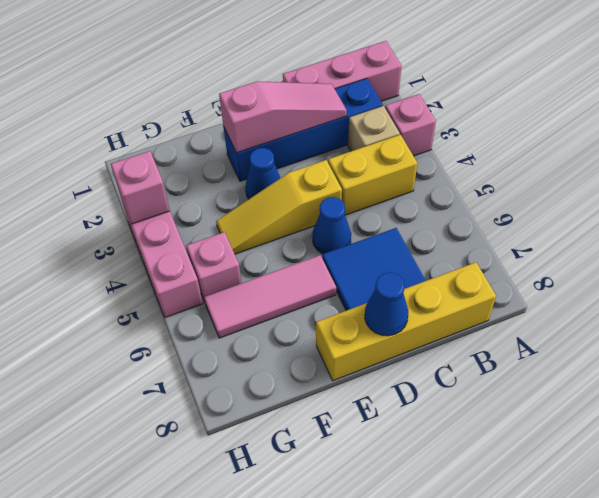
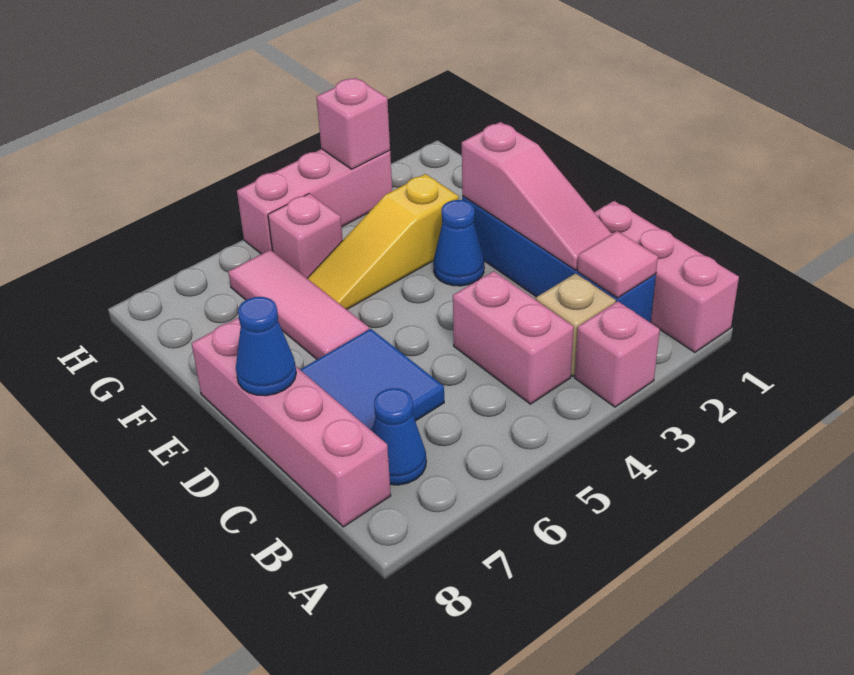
none -> pink tile B2 level 2
yellow brick B4:C4 level 1 -> pink brick B4:C4 level 1
yellow brick B8:E8 level 1 -> pink brick B8:E8 level 1
yellow slope D4:F4 level 1 top D -> yellow slope F3:F5 level 1 top 3
blue cone D5 level 1 -> blue cone B7 level 1

